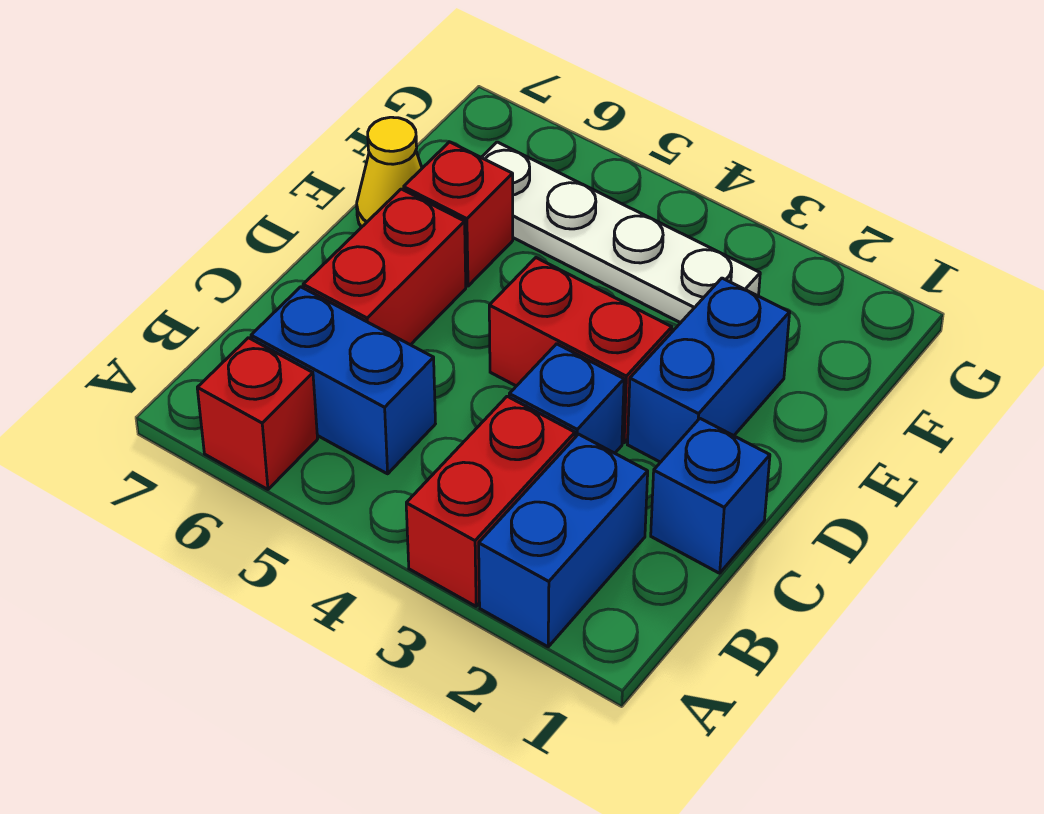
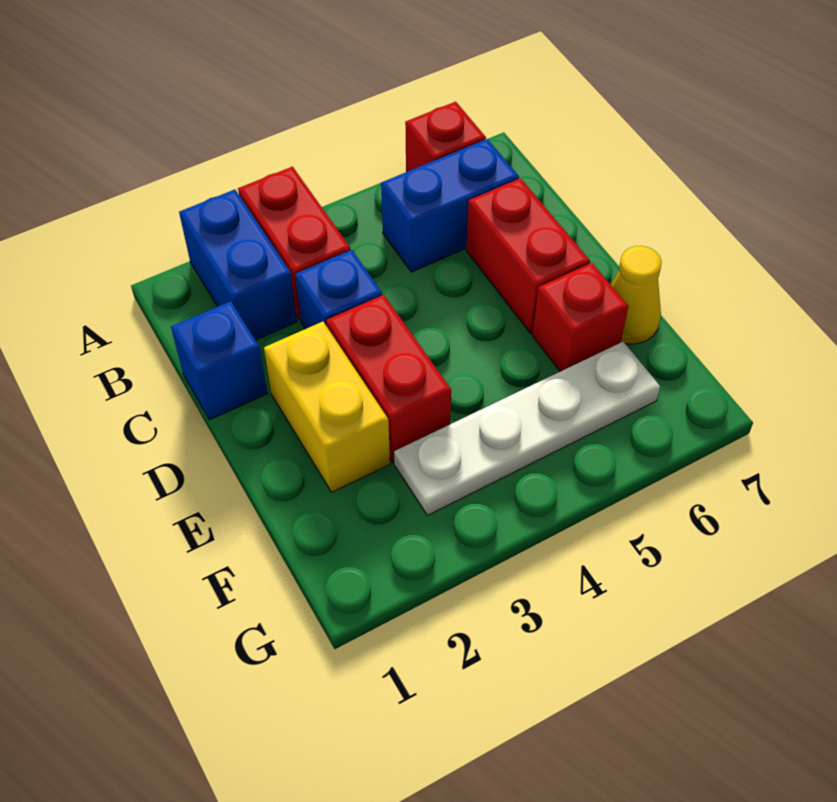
blue brick D2:E2 level 1 -> yellow brick D2:E2 level 1
red brick D3:D4 level 1 -> red brick D3:E3 level 1

